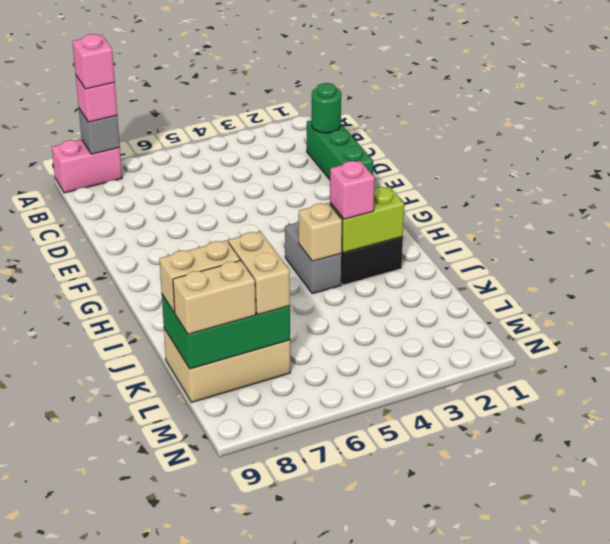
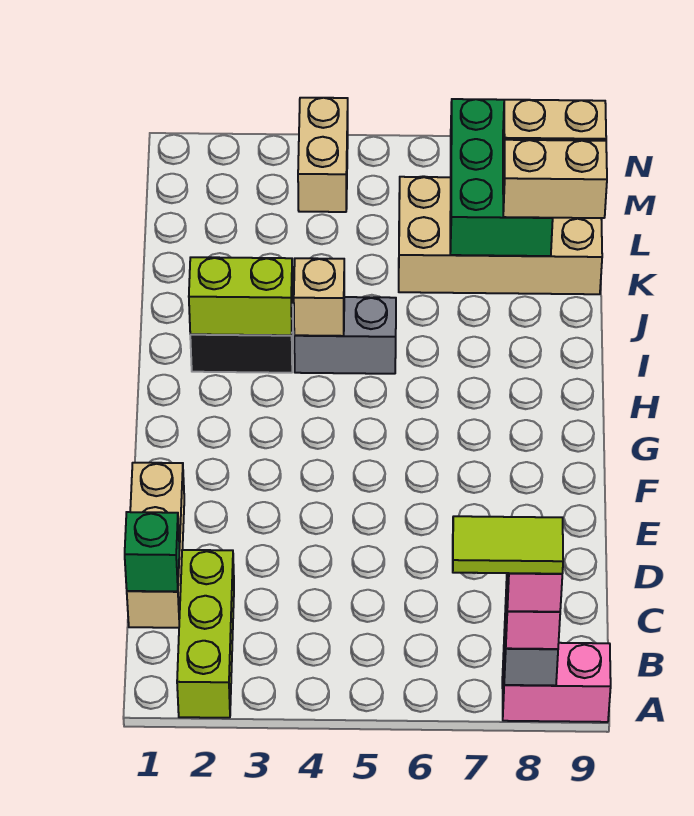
none -> lime brick A2:C2 level 1
none -> lime tile A7:A8 level 5
green brick C1:E1 level 1 -> tan brick C1:E1 level 1
green round brick C1 level 2 -> green brick C1 level 2
grey brick H4:I4 level 1 -> grey brick I4:I5 level 1
pink brick I3 level 3 -> none
tan brick K7:L9 level 1 -> tan brick K6:L9 level 1
green brick K7:L9 level 2 -> green brick K7:M8 level 2
tan brick K7:L7 level 3 -> tan brick M4:N4 level 1

